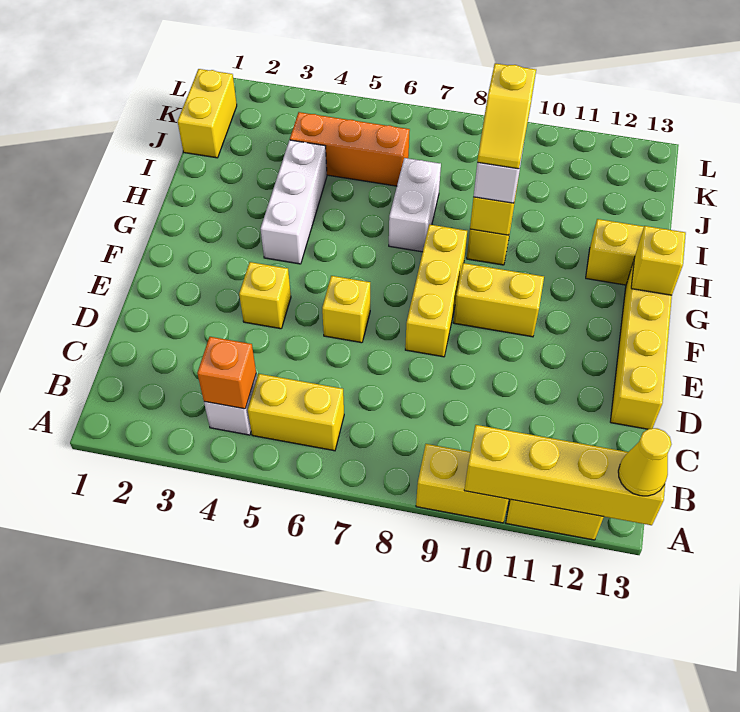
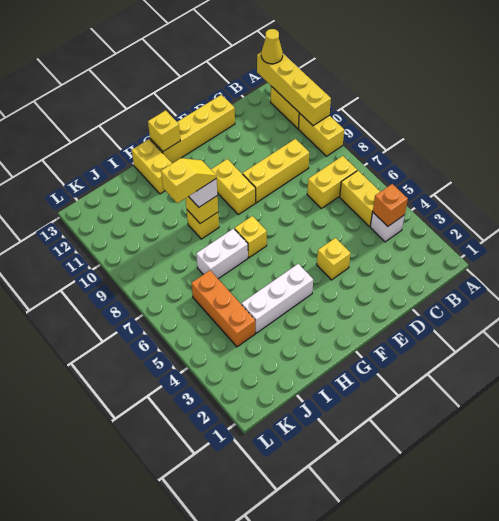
yellow brick E6 level 1 -> yellow brick G7 level 1
yellow brick E8:G8 level 1 -> yellow brick C9:E9 level 1
yellow brick J1:K1 level 1 -> yellow brick B7:C7 level 1

